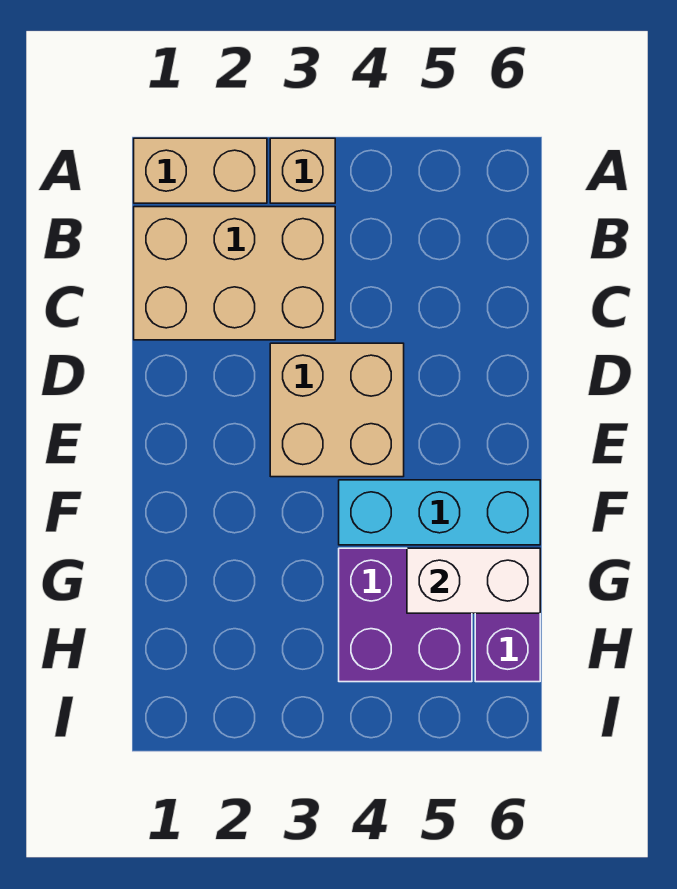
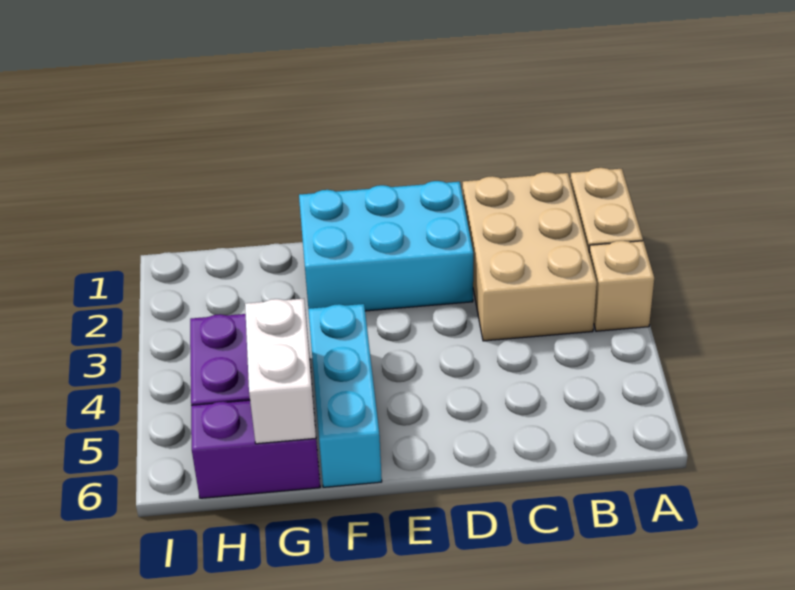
none -> cyan brick D1:F2 level 1
tan brick D3:E4 level 1 -> none

